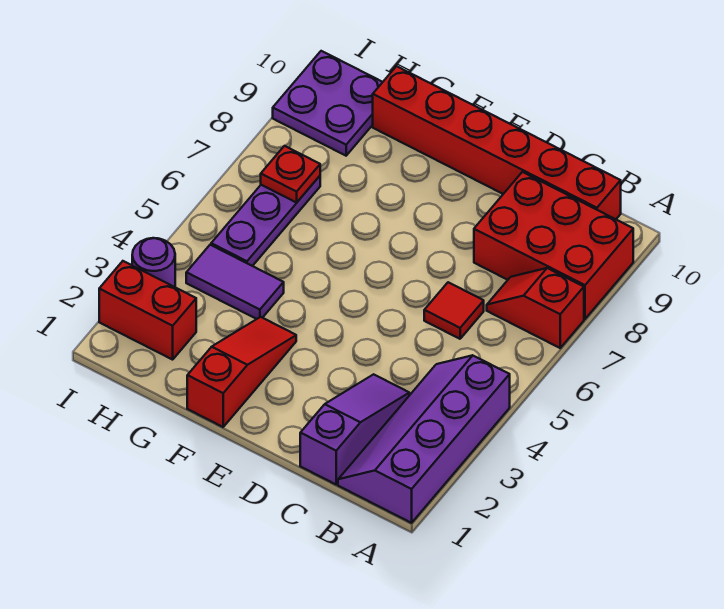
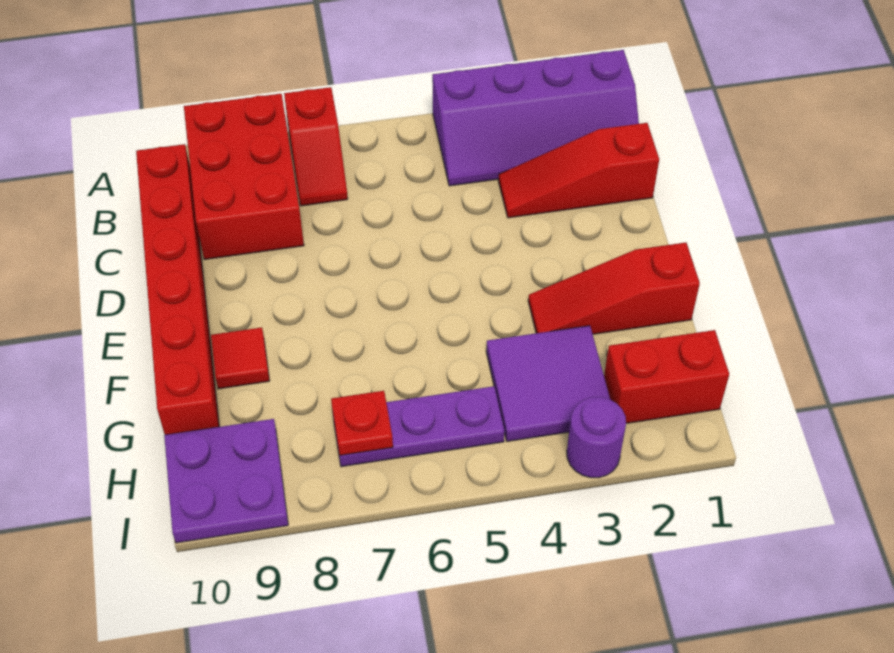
purple slope C1:C3 level 1 top 1 -> red slope C1:C3 level 1 top 1
red tile C6 level 1 -> red tile F9 level 1
purple tile G4:H4 level 1 -> purple tile G3:H4 level 1
red brick H2:I2 level 1 -> red brick H1:H2 level 1

